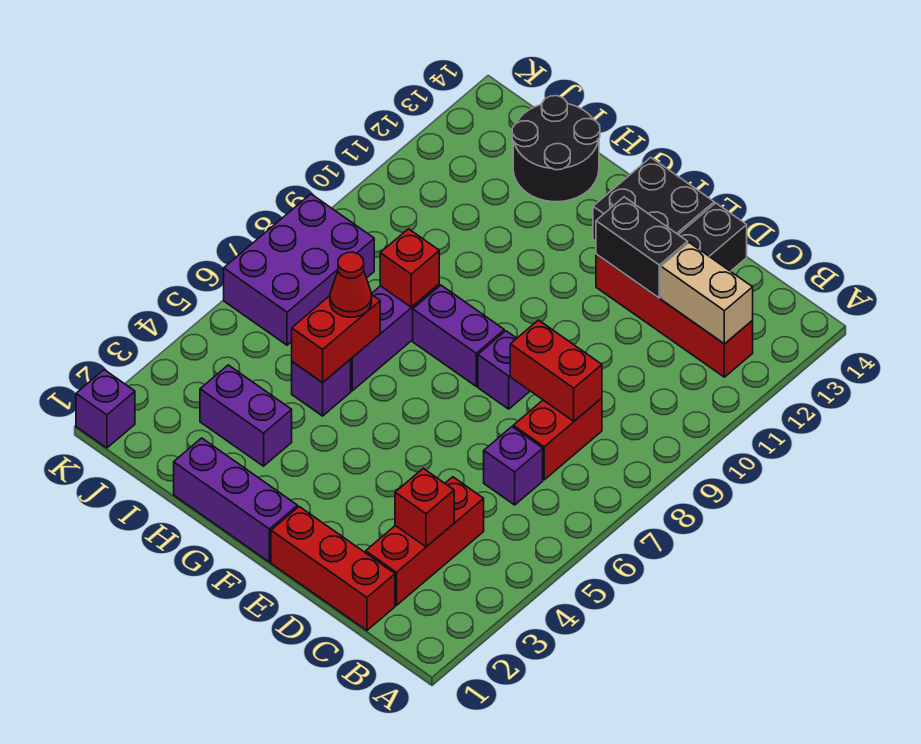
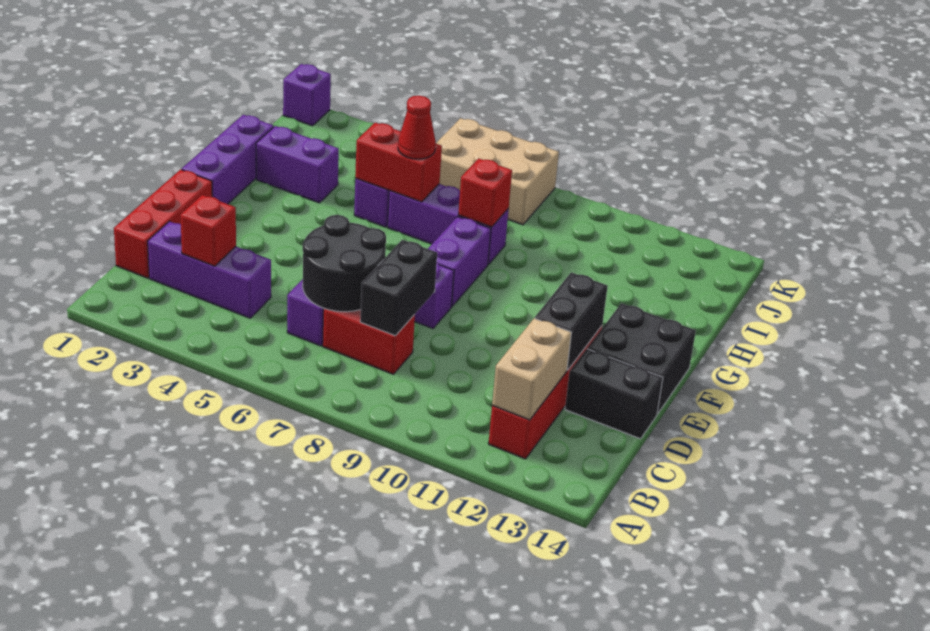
red brick C2:C4 level 1 -> purple brick C2:C4 level 1
red brick C8:D8 level 2 -> black brick C8:D8 level 2
purple brick H3:I3 level 1 -> purple brick H2:H3 level 1
black round brick H13:I14 level 1 -> black round brick C6:D7 level 2
purple brick J6:K8 level 1 -> tan brick J6:K8 level 1

